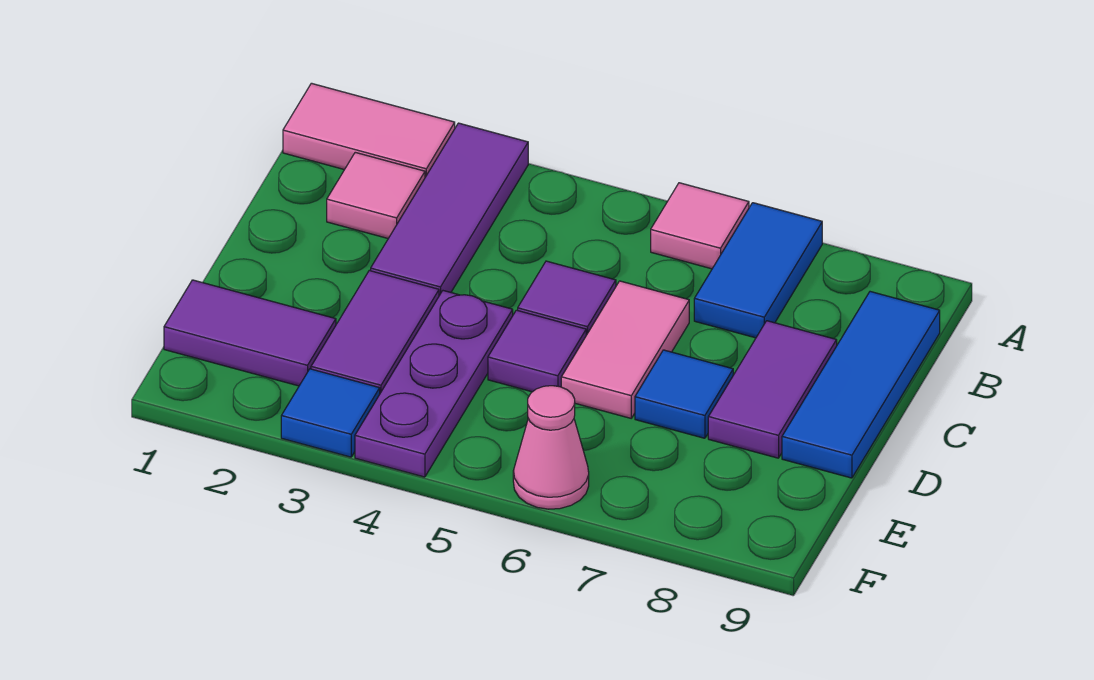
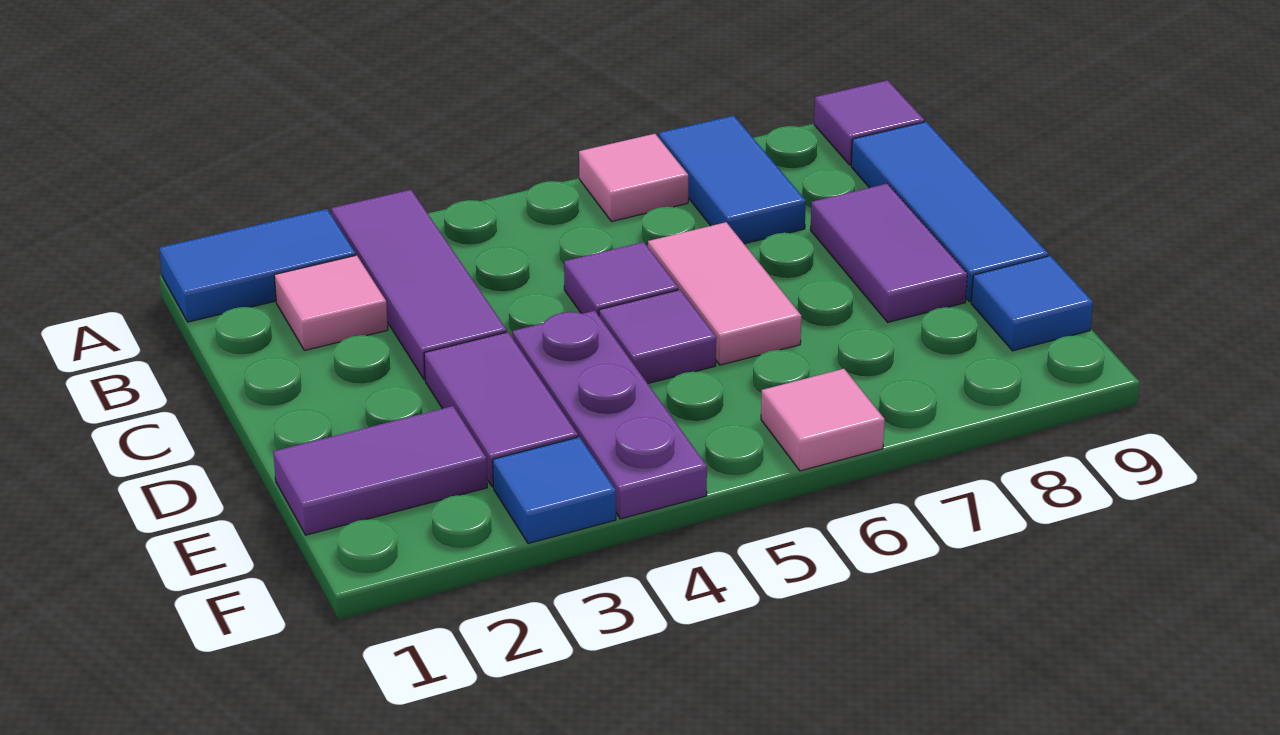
pink tile A1:A2 level 1 -> blue tile A1:A2 level 1
none -> purple tile A9 level 1
blue tile D7 level 1 -> blue tile E9 level 1
pink cone F6 level 1 -> pink tile F6 level 1

